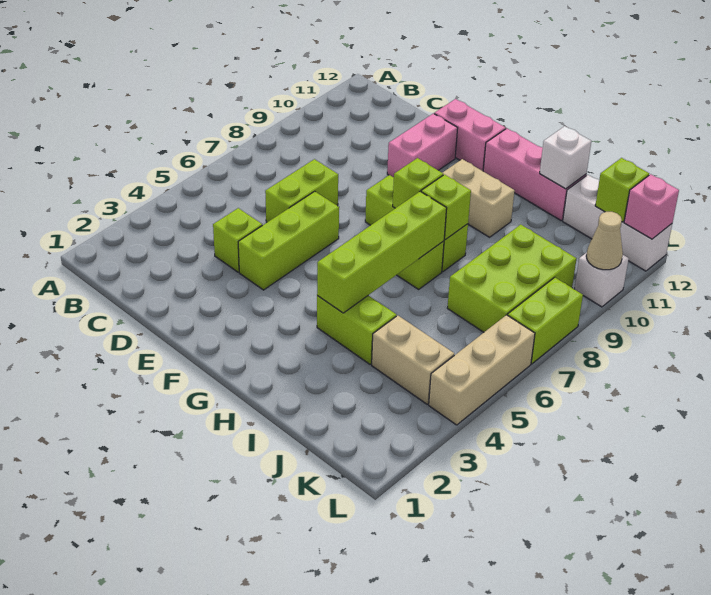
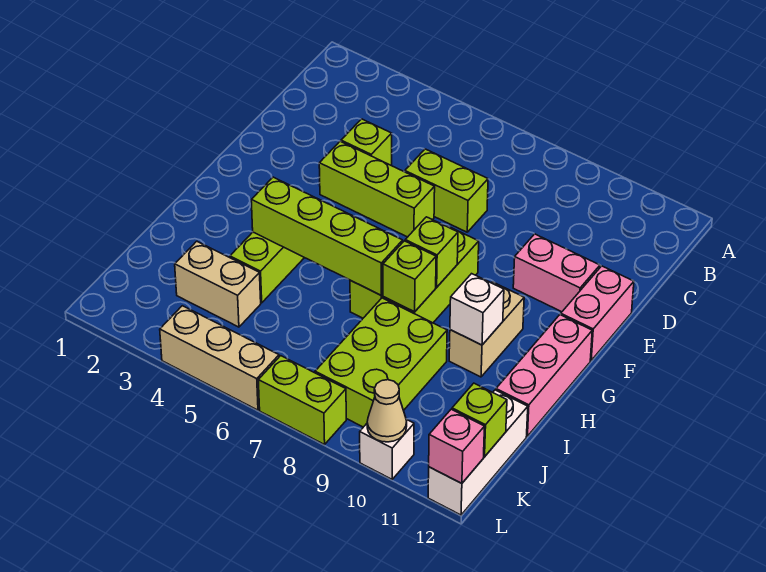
white brick I12 level 2 -> white brick H10 level 2
tan brick J4:K4 level 1 -> tan brick J3:J4 level 1
lime brick J7:K9 level 1 -> lime brick I8:K9 level 1

